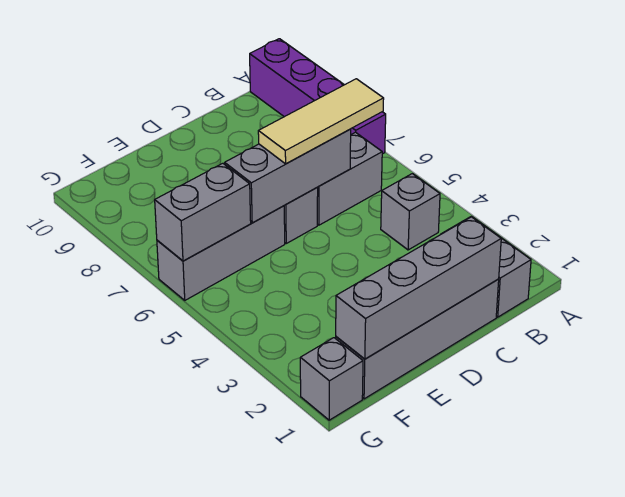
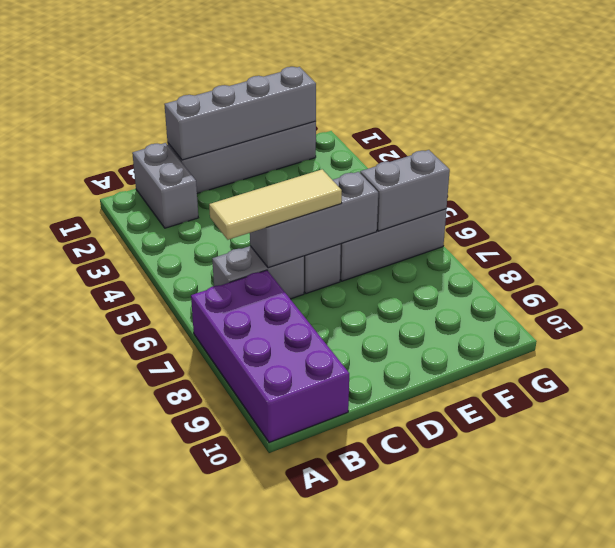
purple brick A7:A10 level 1 -> purple brick A7:B10 level 1
grey brick B4 level 1 -> none
grey brick G1 level 1 -> none

